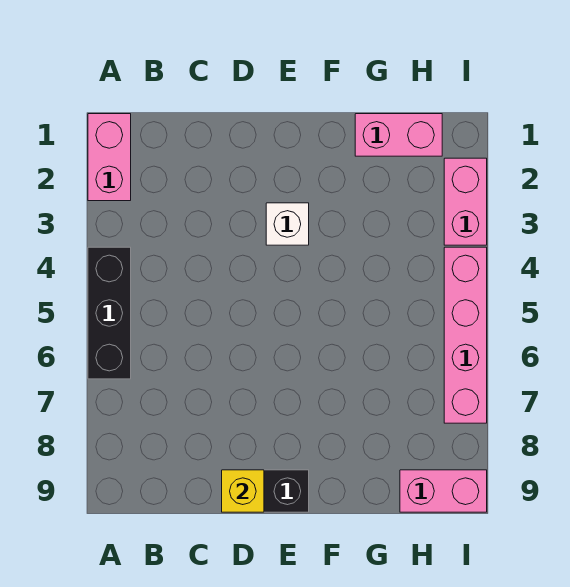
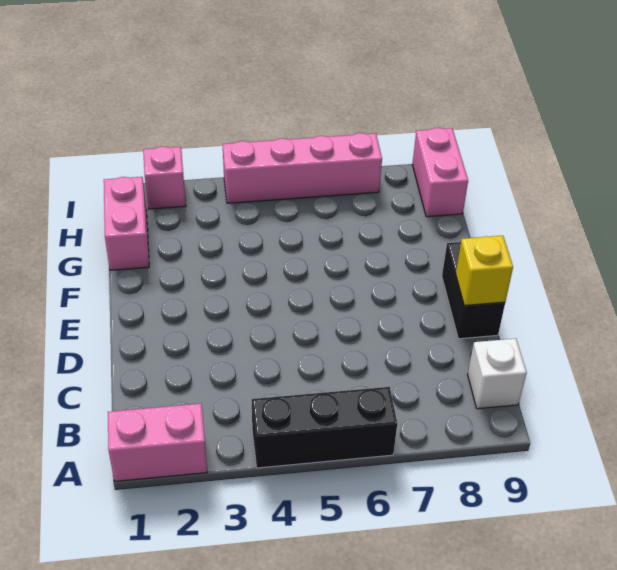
white brick E3 level 1 -> white brick B9 level 1
pink brick I2:I3 level 1 -> pink brick I2 level 1

